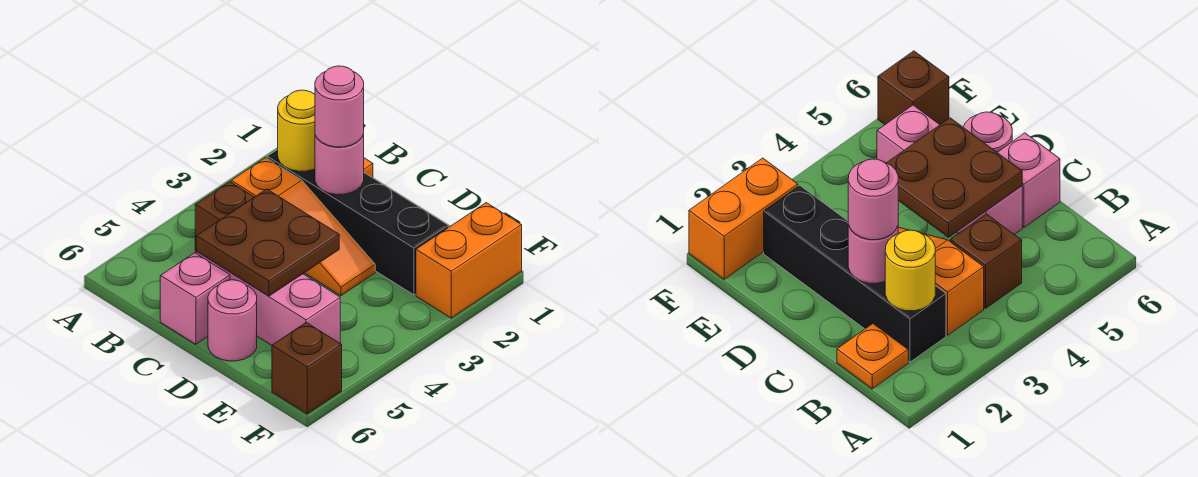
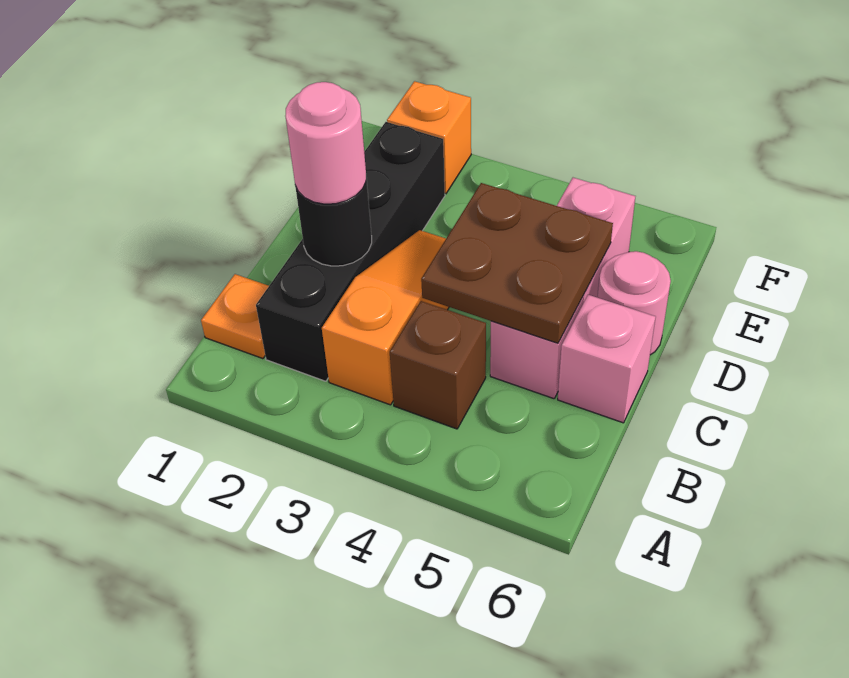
yellow round brick B2 level 2 -> none
pink round brick C2 level 2 -> black round brick C2 level 2
orange brick F1:F2 level 1 -> orange brick F2 level 1
brown brick F6 level 1 -> none

